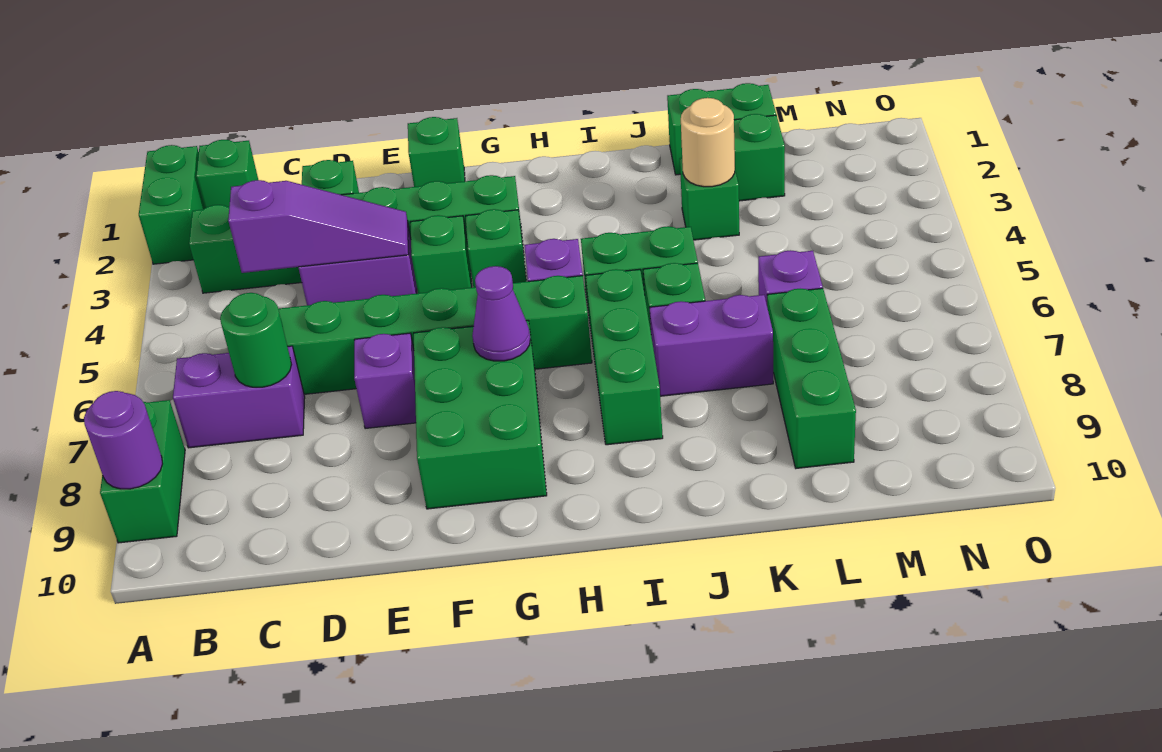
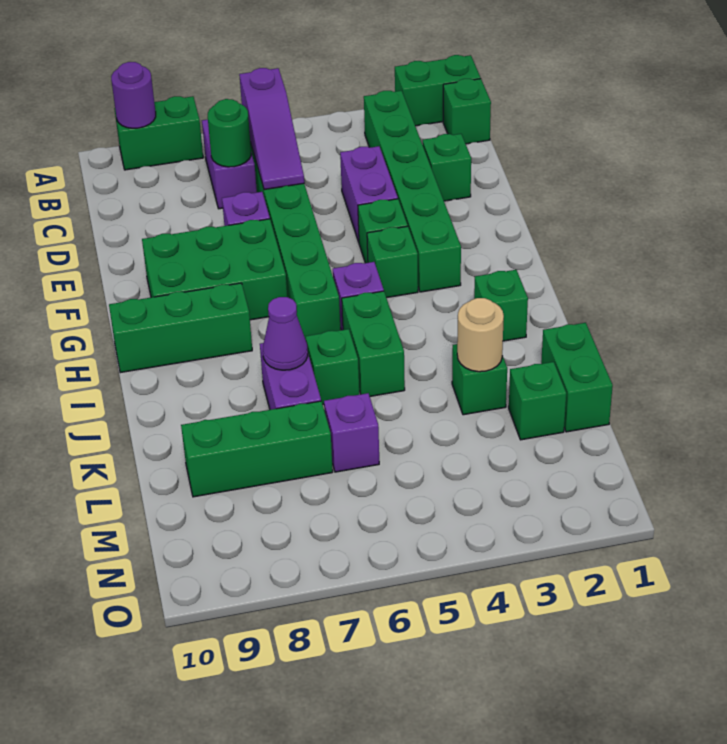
purple slope C4:E4 level 2 top C -> purple slope B6:D6 level 2 top B
green brick F1 level 1 -> green brick I2 level 1
purple cone G7 level 2 -> purple cone J7 level 2
green brick I6:I8 level 1 -> green brick H8:H10 level 1

